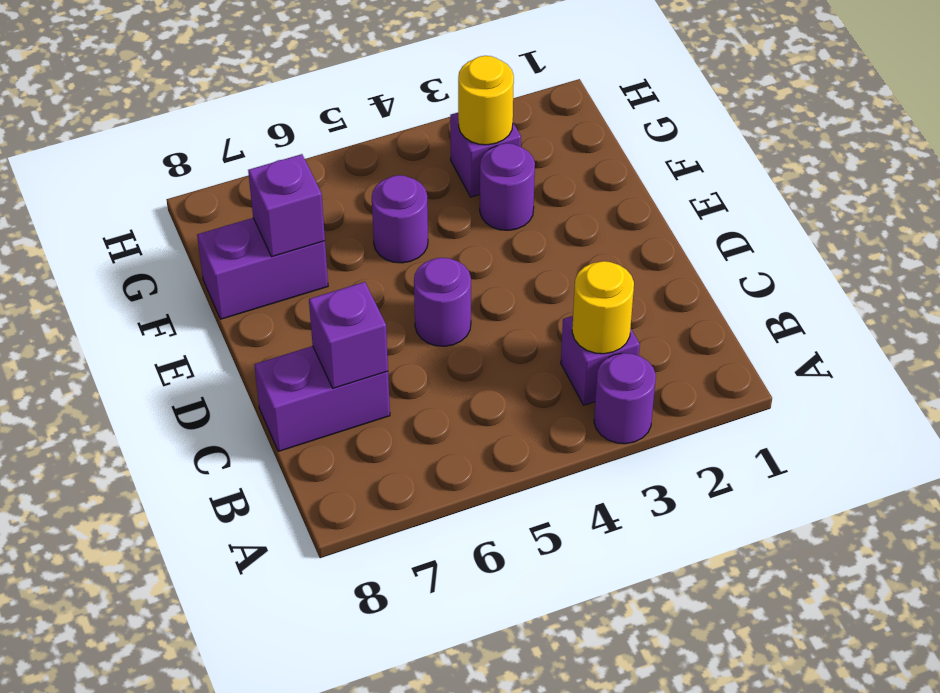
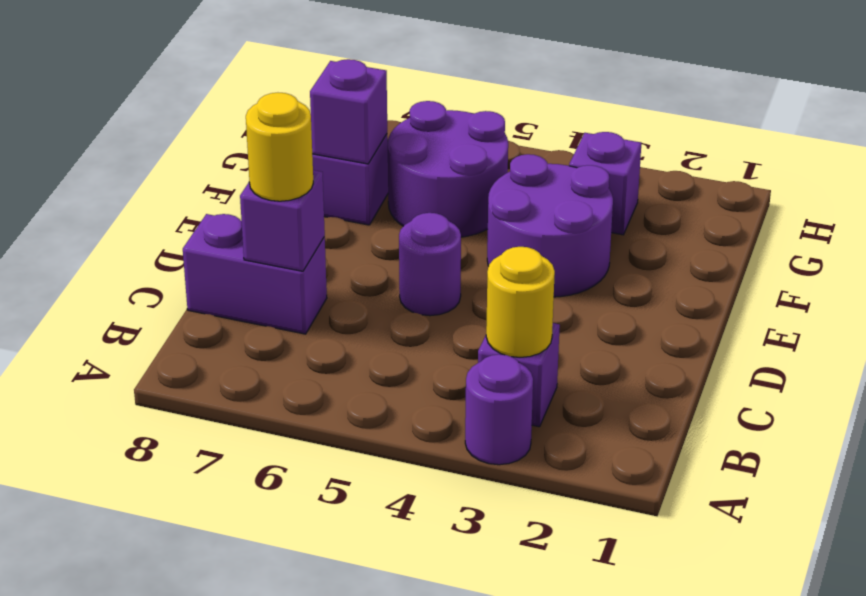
purple round brick F3 level 1 -> purple round brick E3:F4 level 1
purple round brick F5 level 1 -> purple round brick F5:G6 level 1
yellow round brick G3 level 2 -> yellow round brick C7 level 3

